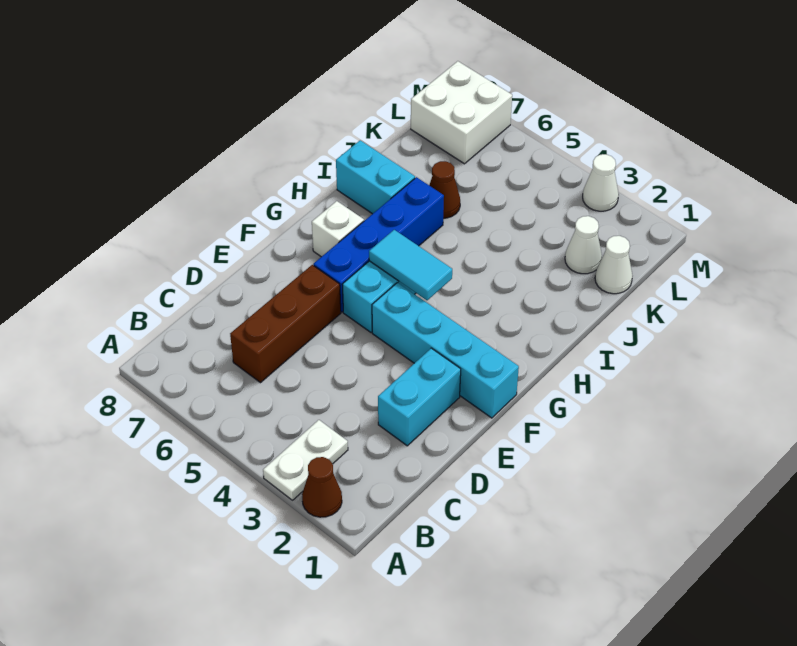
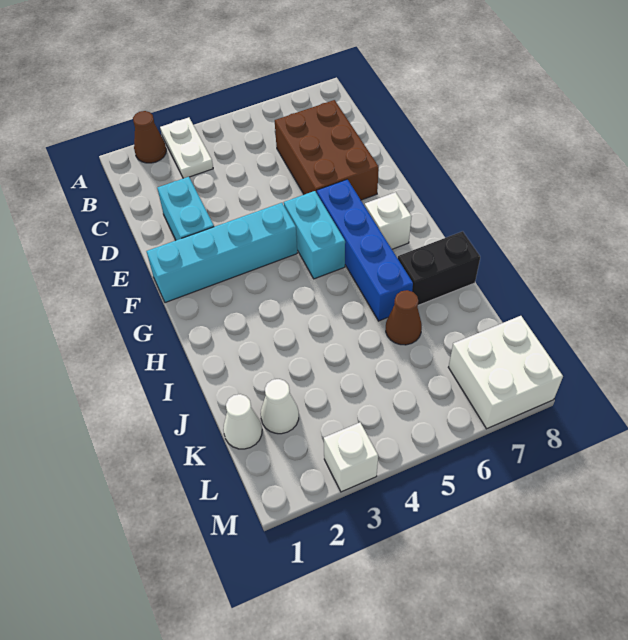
brown brick C6:E6 level 1 -> brown brick C6:E7 level 1
cyan tile G4:G5 level 2 -> none
cyan brick I7:I8 level 1 -> black brick I7:I8 level 1
white cone M3 level 1 -> white brick M3 level 1

